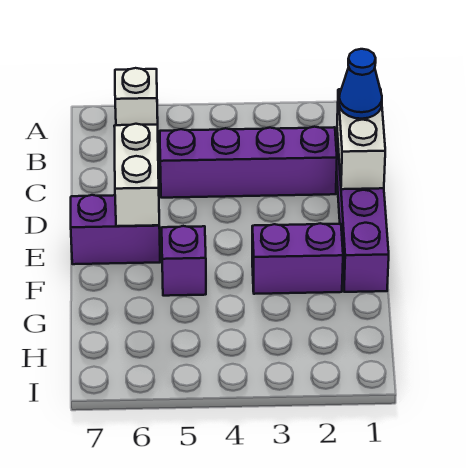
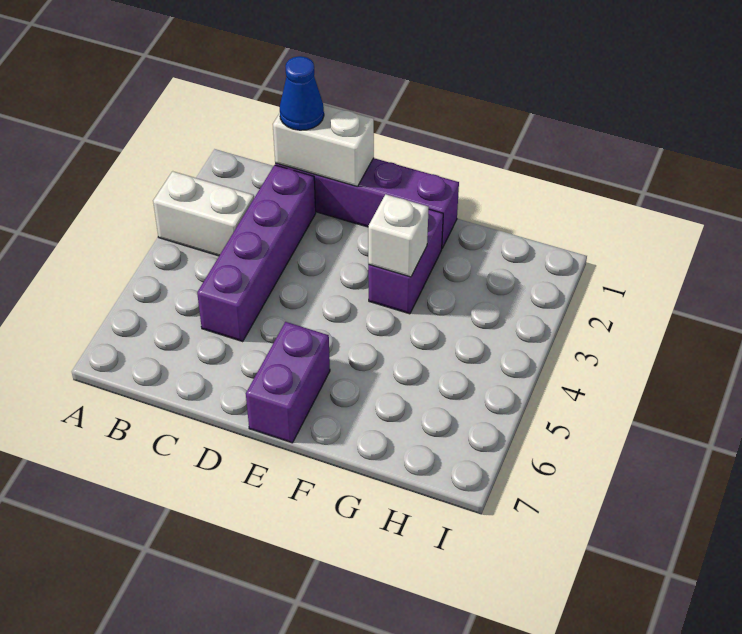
white brick A6 level 1 -> white brick F3 level 2
white brick D6:E6 level 2 -> white brick A3:B3 level 1
purple brick F5 level 1 -> none

